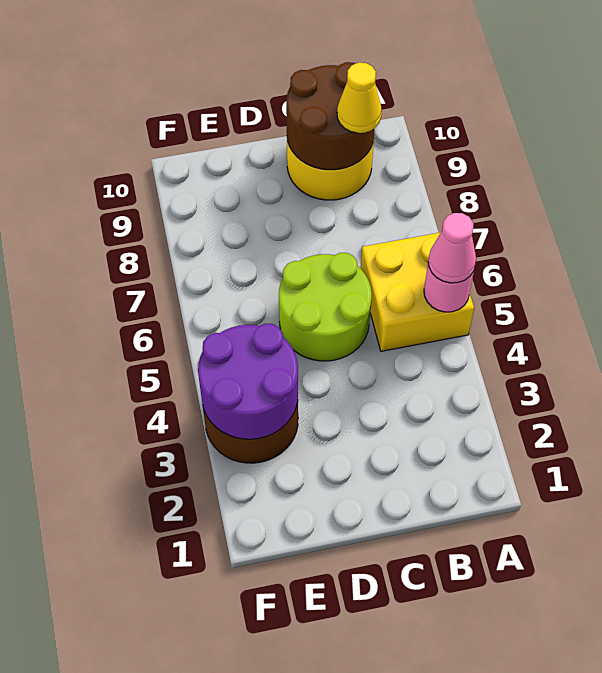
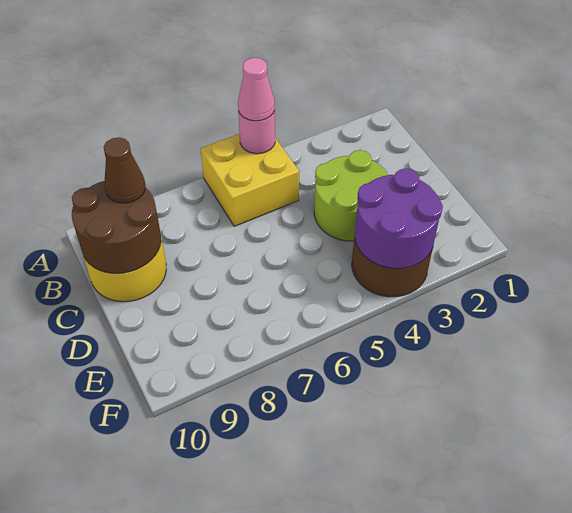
yellow cone B9 level 3 -> brown cone B9 level 3
lime round brick C5:D6 level 1 -> lime round brick C3:D4 level 1

